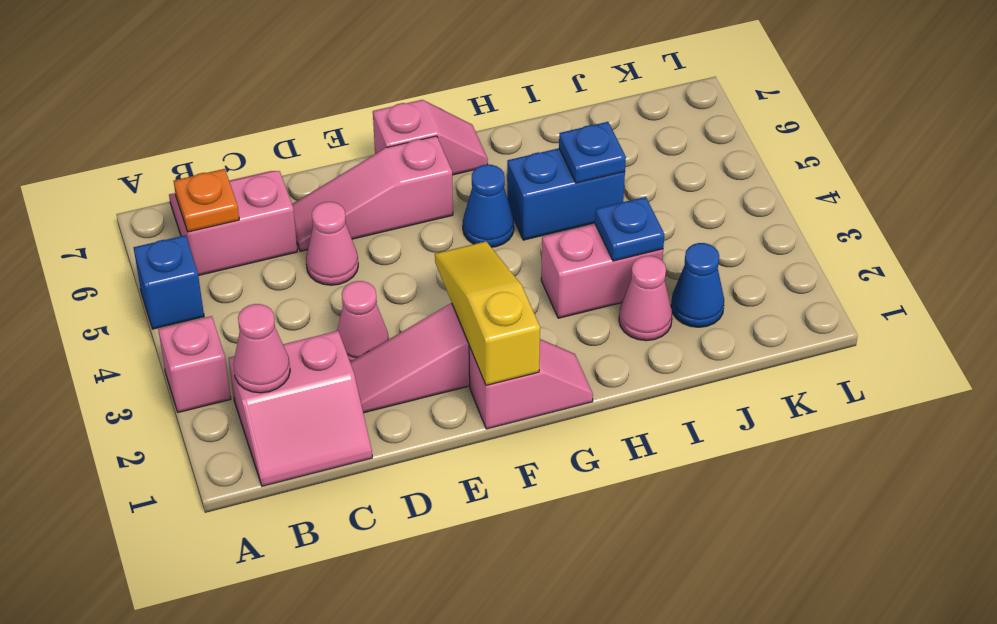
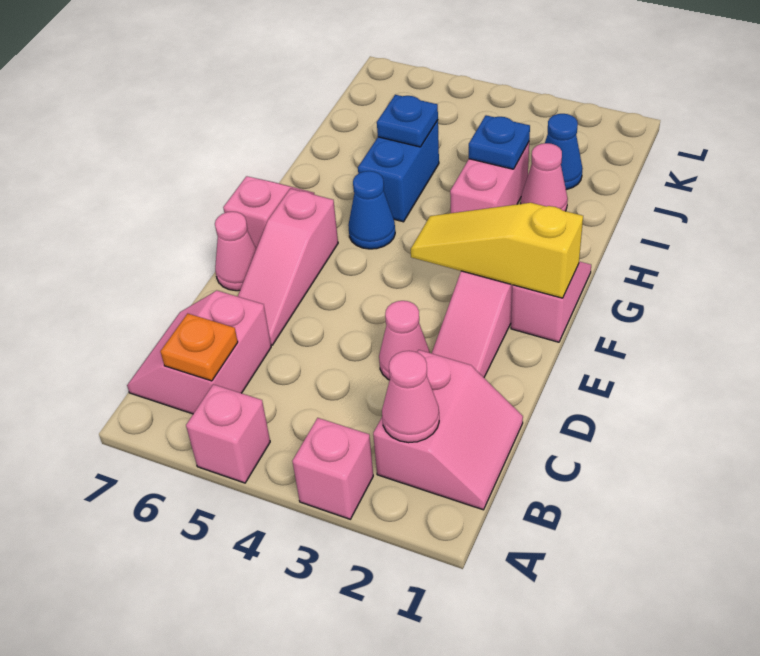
blue brick A5 level 1 -> pink brick A5 level 1
pink cone D5 level 1 -> pink cone E7 level 1

